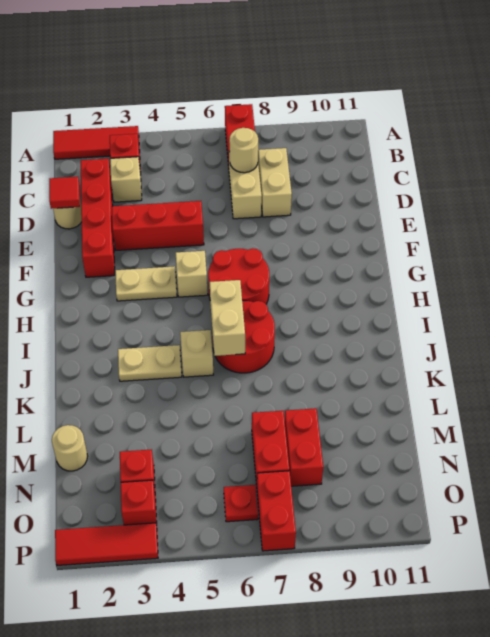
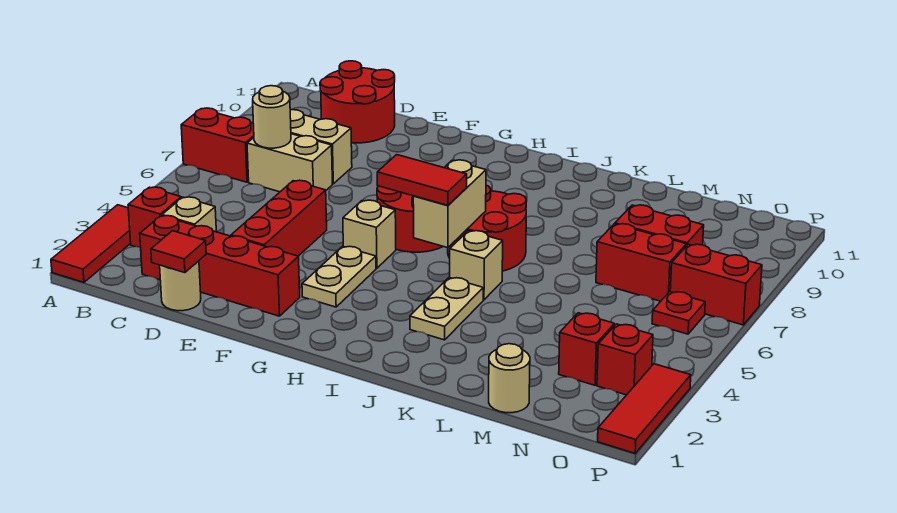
none -> red round brick C10:D11 level 1
none -> red tile H5:I5 level 3
tan brick I6:J6 level 2 -> tan brick I5:I6 level 2

